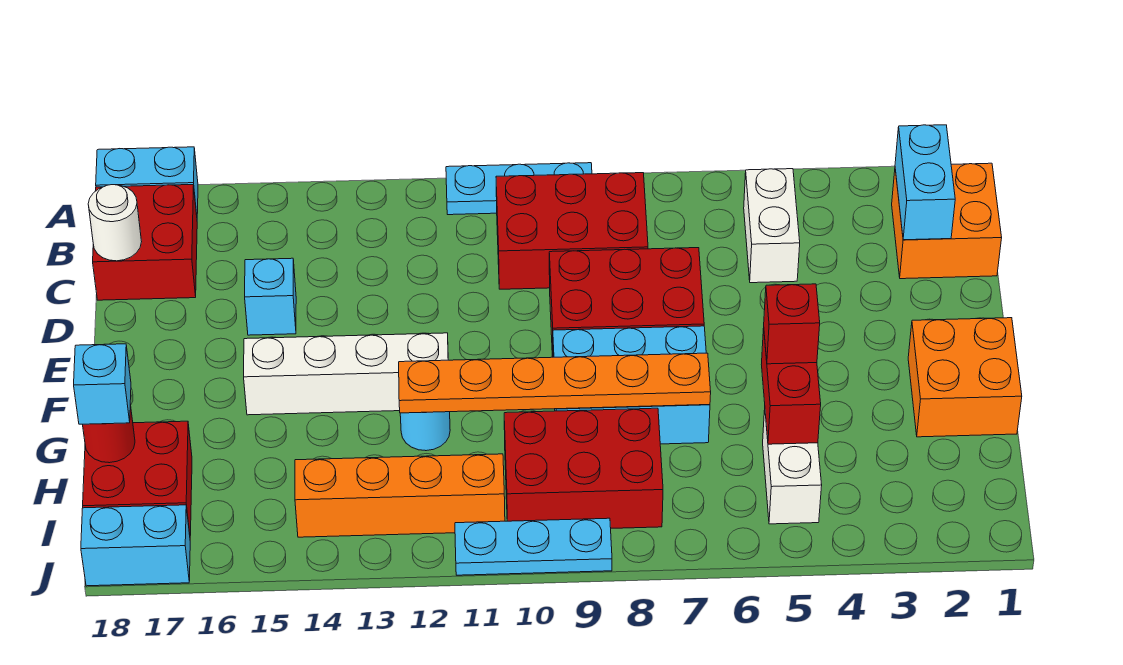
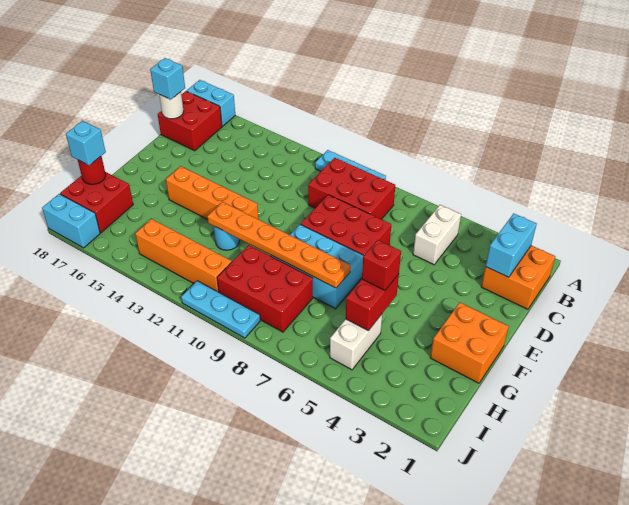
cyan brick D15 level 1 -> cyan brick C18 level 3
white brick F12:F15 level 1 -> orange brick F12:F15 level 1

